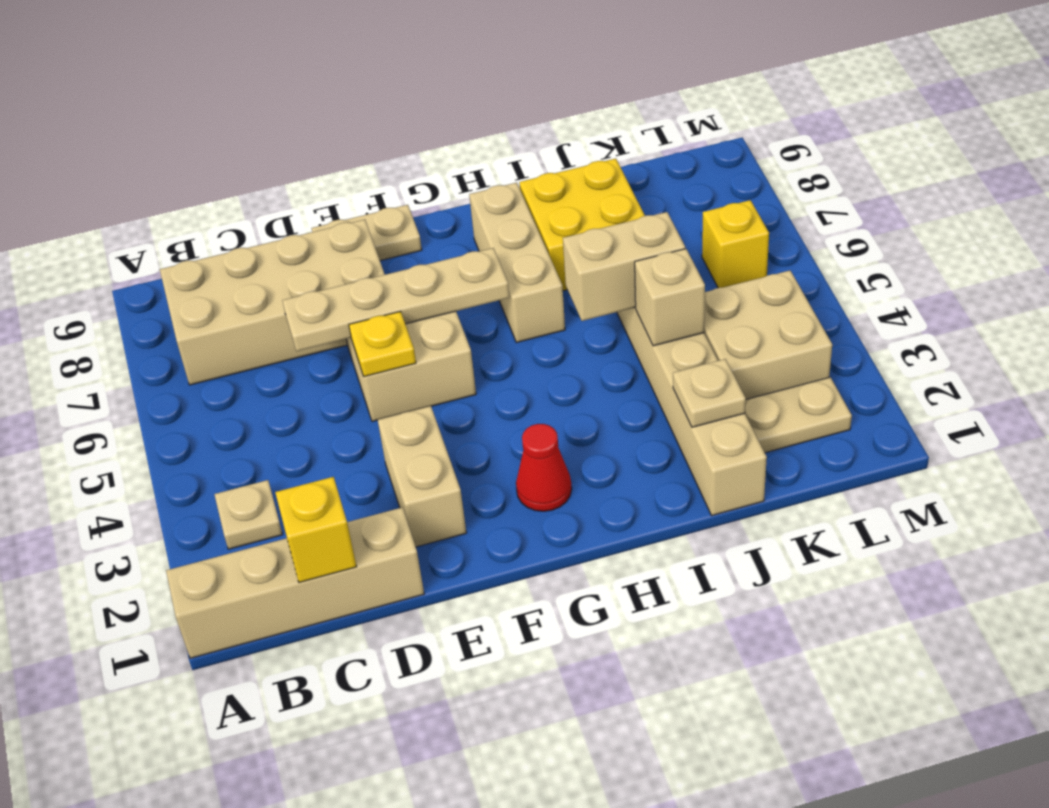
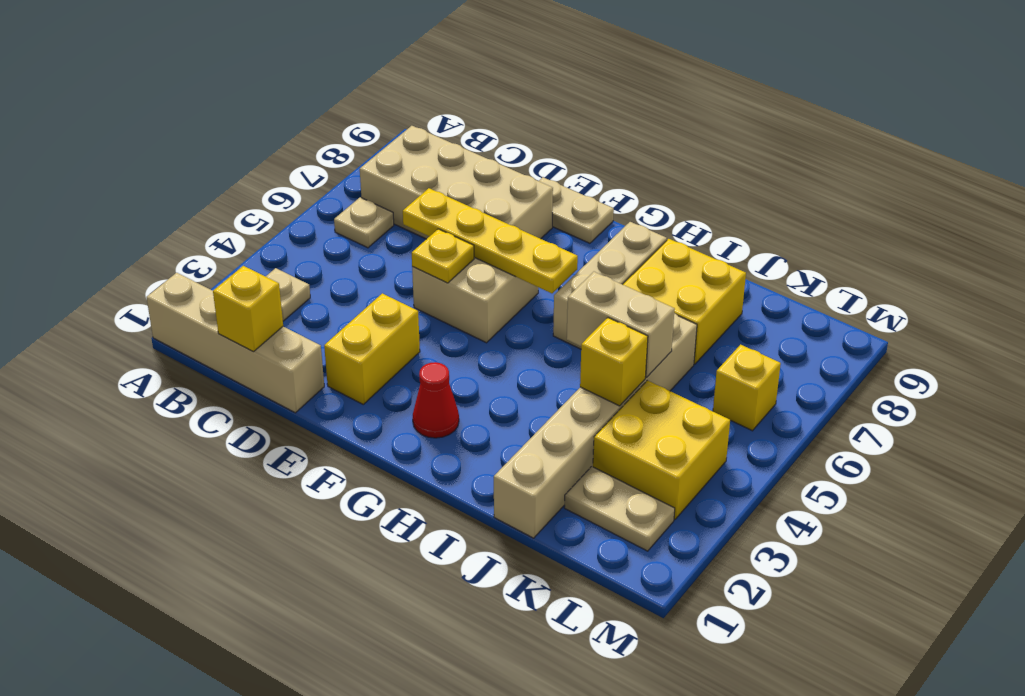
tan plate D6:G6 level 2 -> yellow plate D6:G6 level 2
tan brick E2:E3 level 1 -> yellow brick E2:E3 level 1
tan plate J2 level 2 -> tan plate B6 level 1
tan brick J4 level 2 -> yellow brick J4 level 2
tan brick K3:L4 level 1 -> yellow brick K3:L4 level 1

